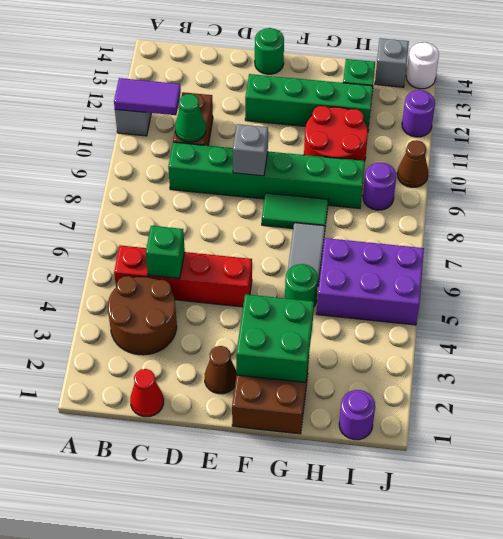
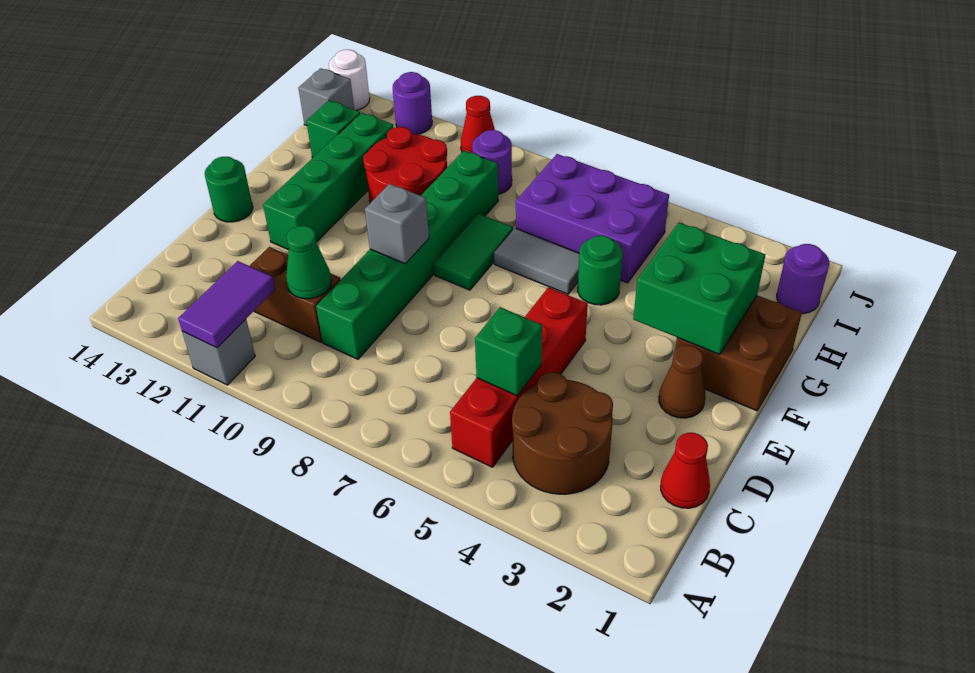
purple brick H5:J6 level 1 -> purple brick H5:I7 level 1
brown cone J10 level 1 -> red cone J10 level 1

